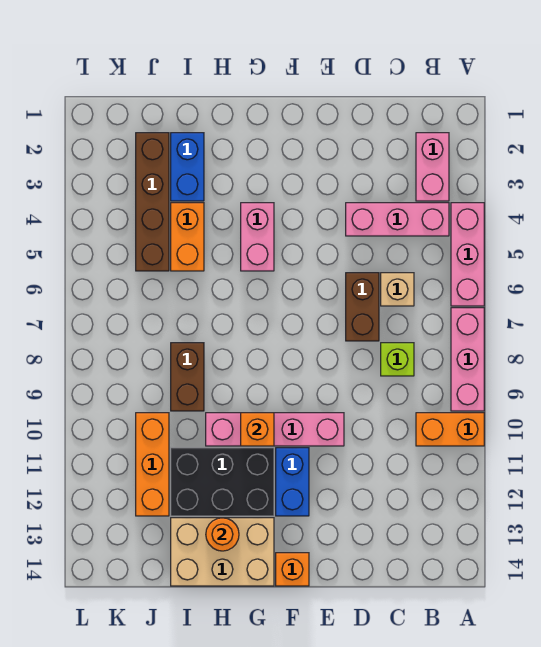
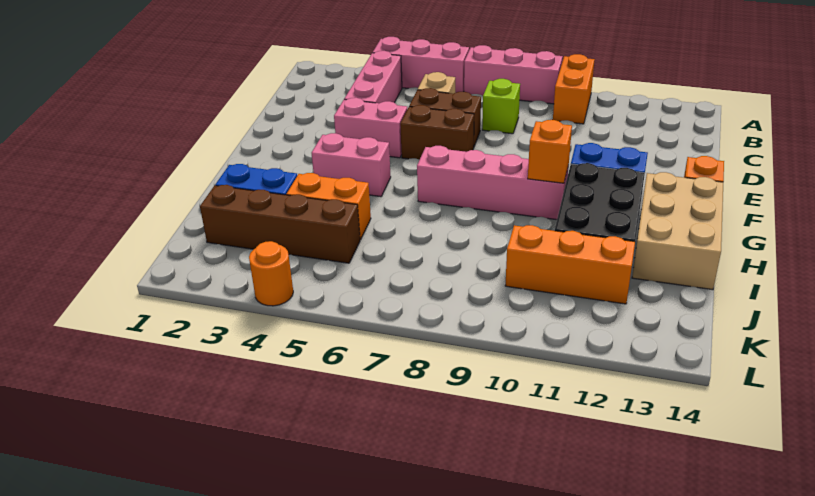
pink brick B2:B3 level 1 -> pink brick E4:E5 level 1
pink brick E10:H10 level 1 -> pink brick G7:G10 level 1
orange round brick H13 level 2 -> orange round brick L4 level 1
brown brick I8:I9 level 1 -> brown brick E6:E7 level 1

